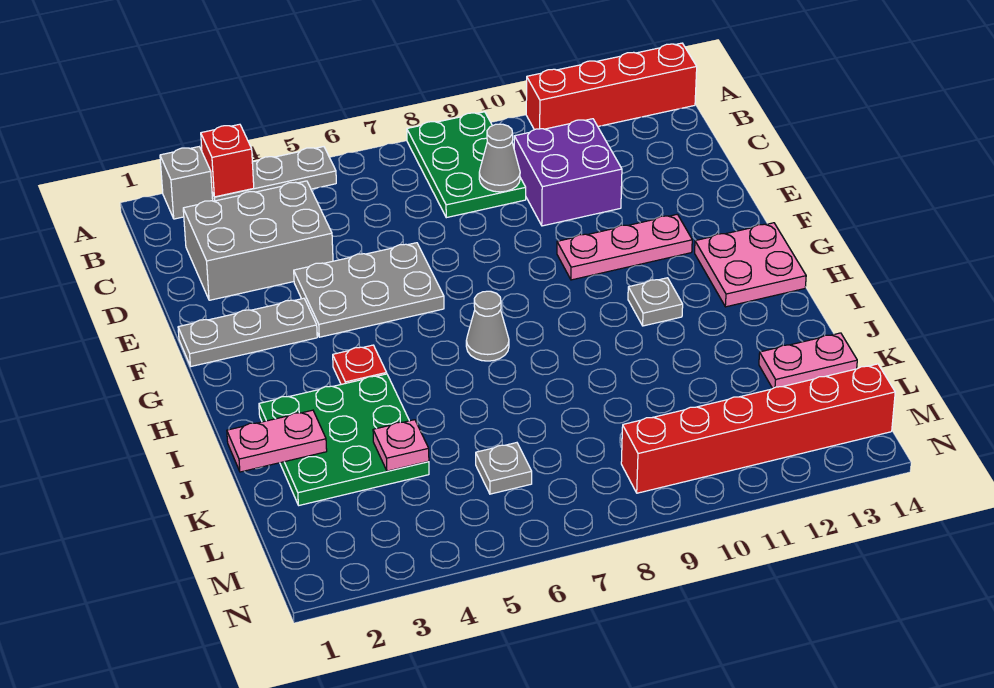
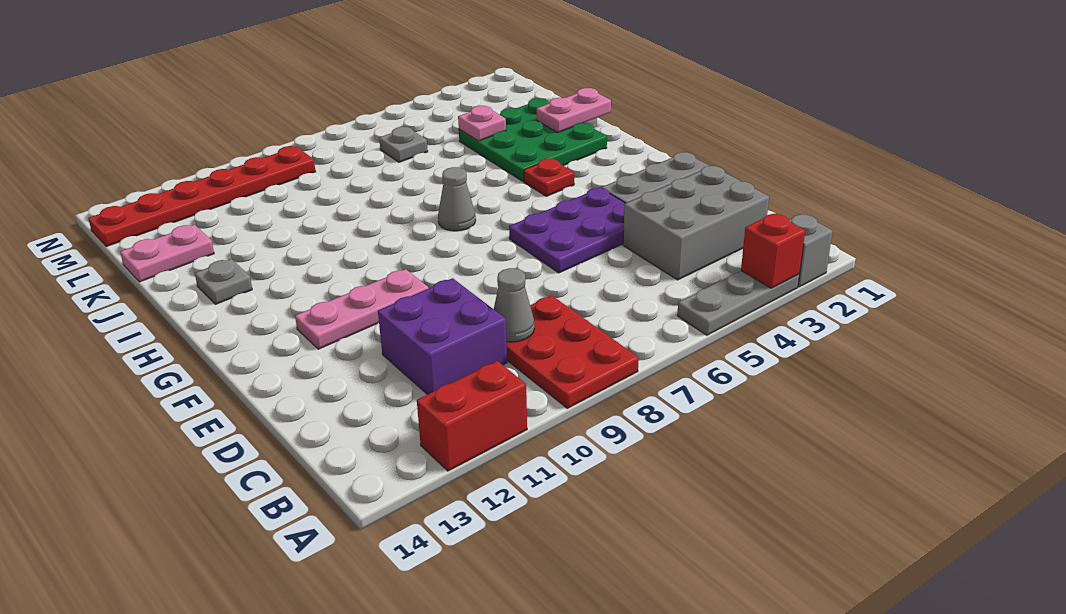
green plate A8:C9 level 1 -> red plate A8:C9 level 1
red brick A11:A14 level 1 -> red brick A11:A12 level 1
grey plate E4:F6 level 1 -> purple plate E4:F6 level 1
pink plate G13:H14 level 1 -> none
grey plate H11 level 1 -> grey plate I13 level 1
red brick M9:M14 level 1 -> red plate M9:M14 level 1

